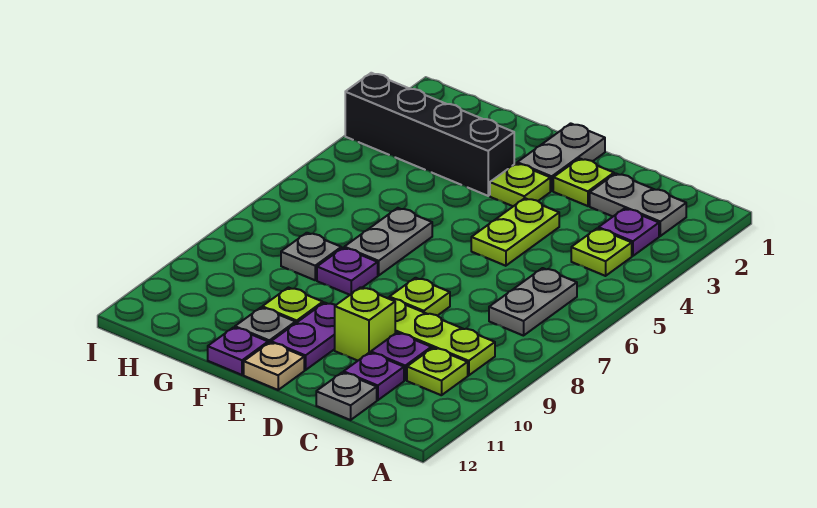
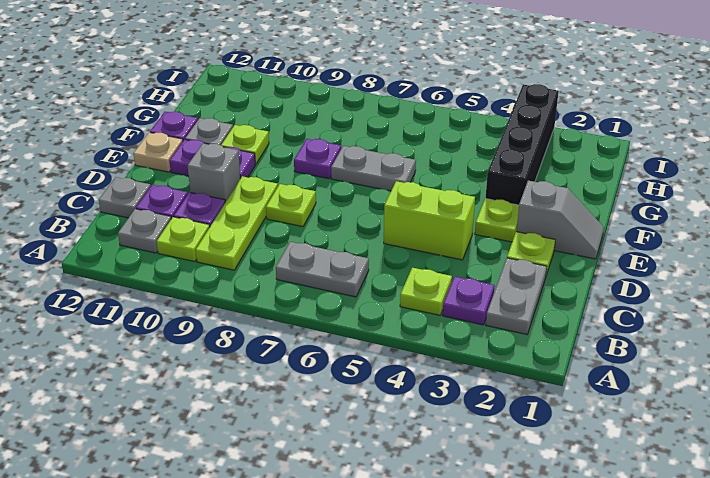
lime plate D4:D5 level 1 -> lime brick D4:D5 level 1
lime brick D10 level 1 -> grey brick D10 level 1
grey plate E1:E2 level 1 -> grey slope E1:E2 level 1 top 2
grey plate G8 level 1 -> grey plate B11 level 1

